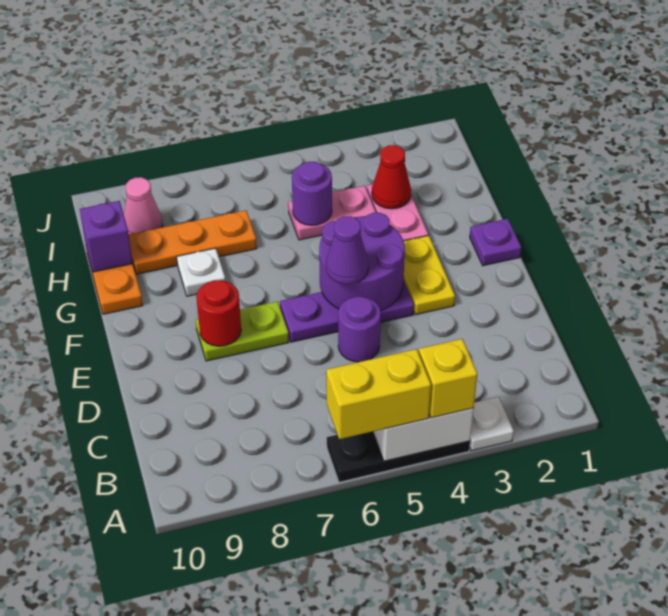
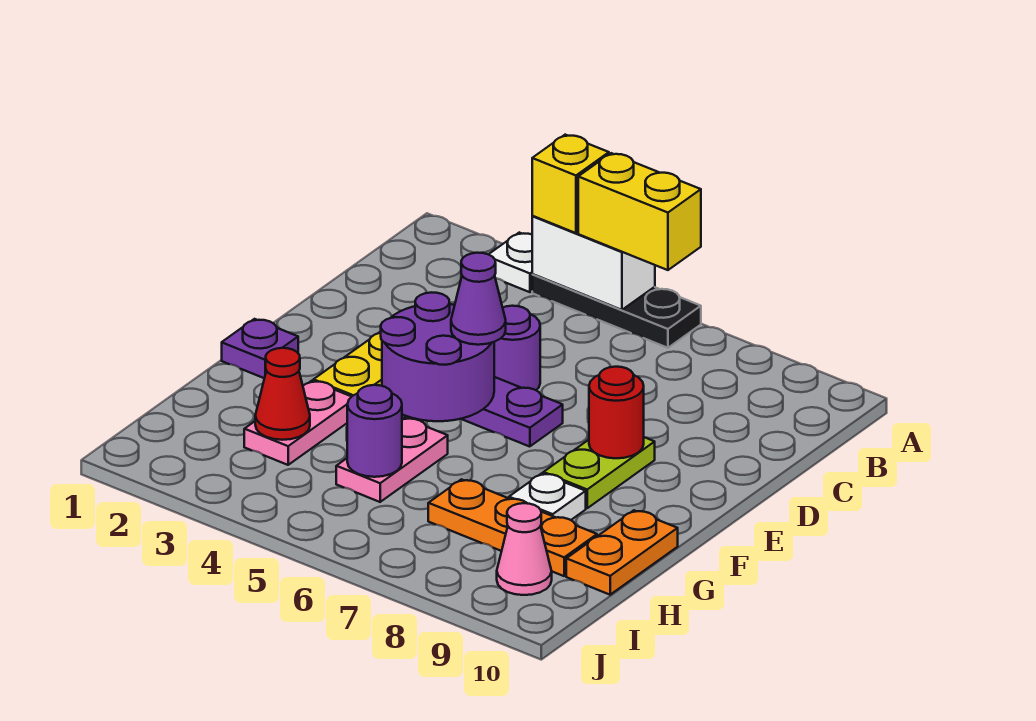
lime plate E7:E8 level 1 -> lime plate E8:F8 level 1
pink plate H4:H5 level 1 -> pink plate G5:H5 level 1
purple brick H10 level 2 -> none

